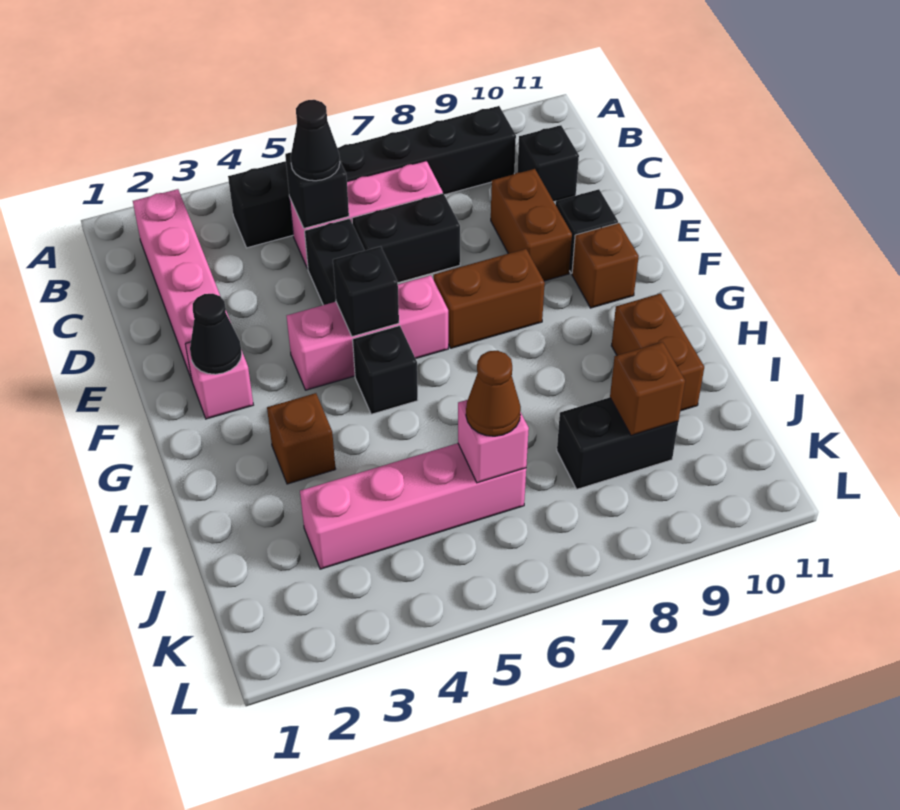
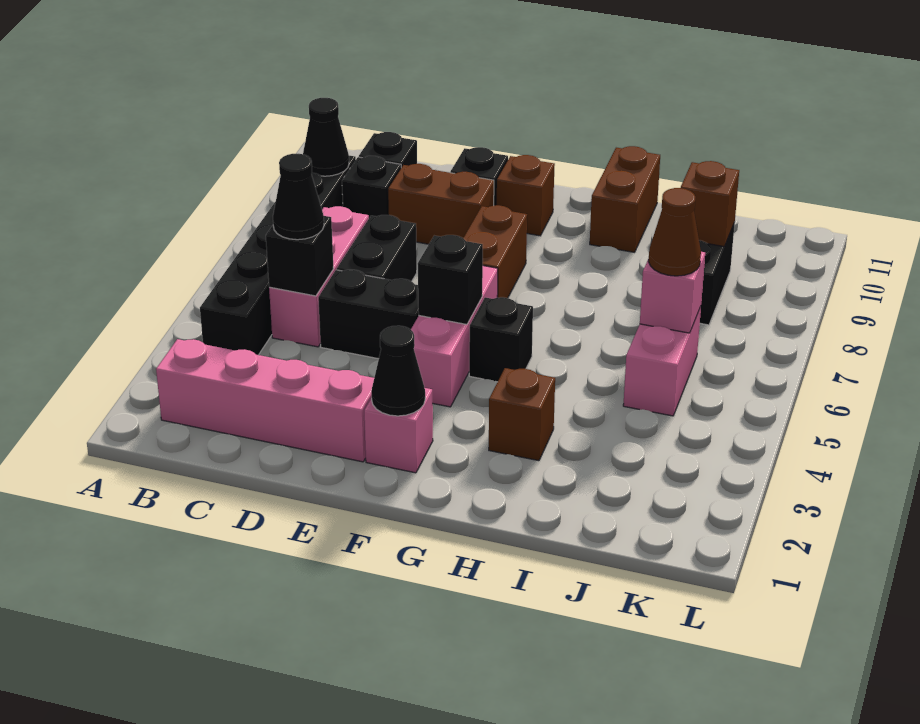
none -> black cone B9 level 2
none -> black brick C9 level 1
brown brick H10:I10 level 1 -> brown brick H10:H11 level 1
pink brick J3:J6 level 1 -> pink brick J5:J6 level 1

